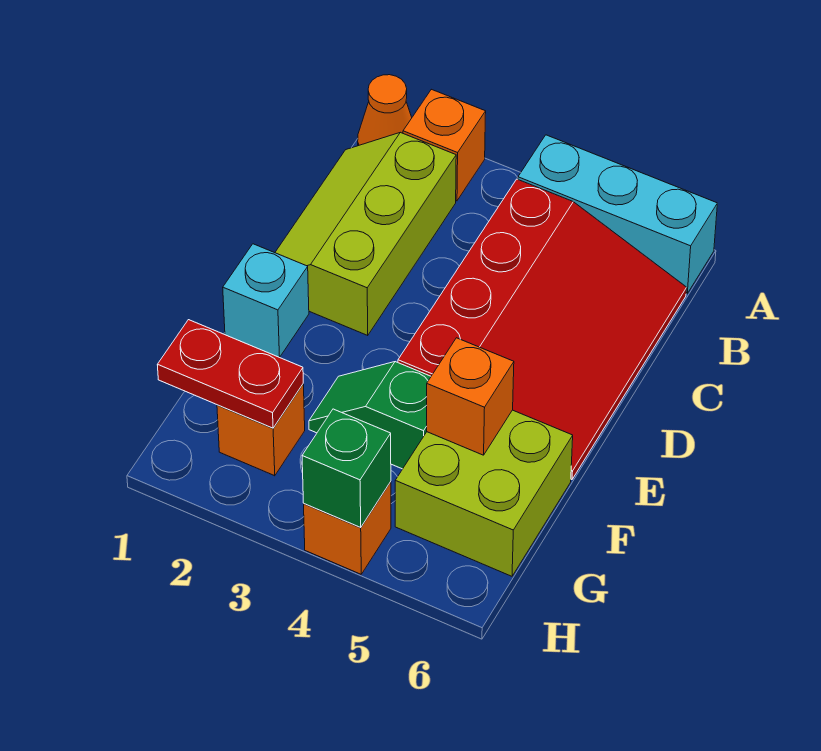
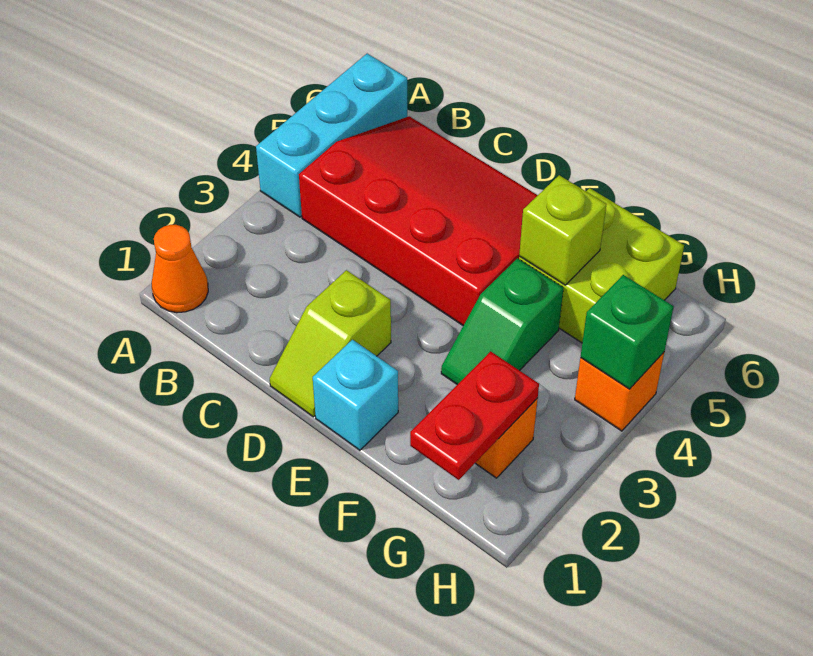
orange brick A2 level 1 -> none
lime slope B1:D2 level 1 top 2 -> lime slope D1:D2 level 1 top 2
orange brick F5 level 2 -> lime brick F5 level 2

